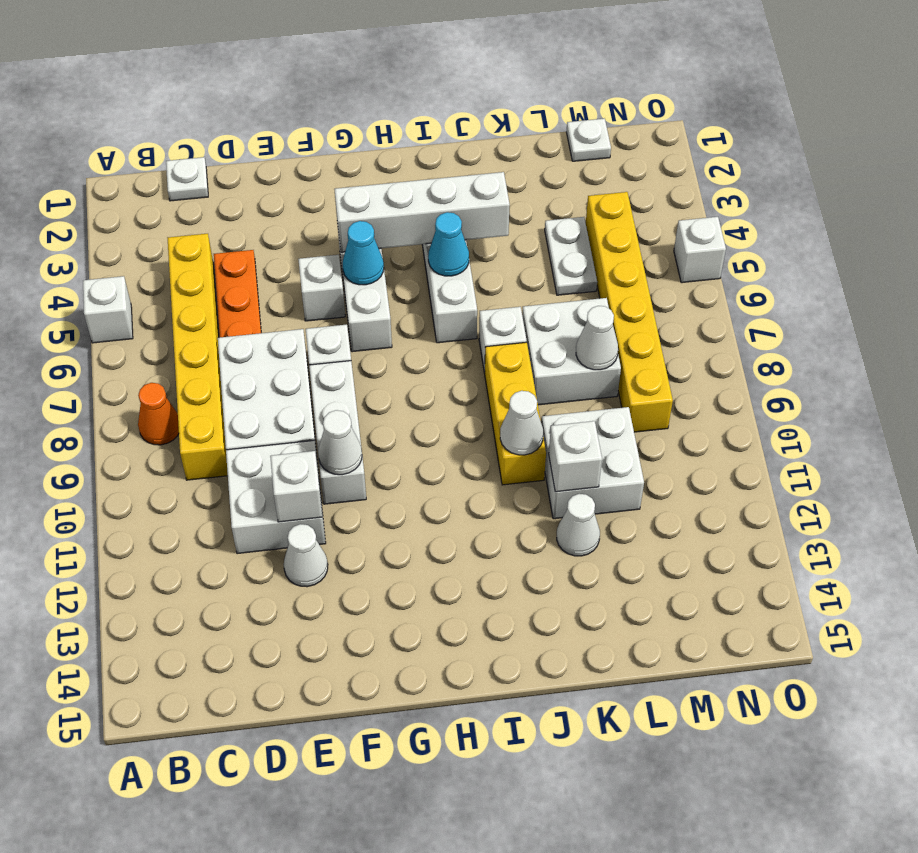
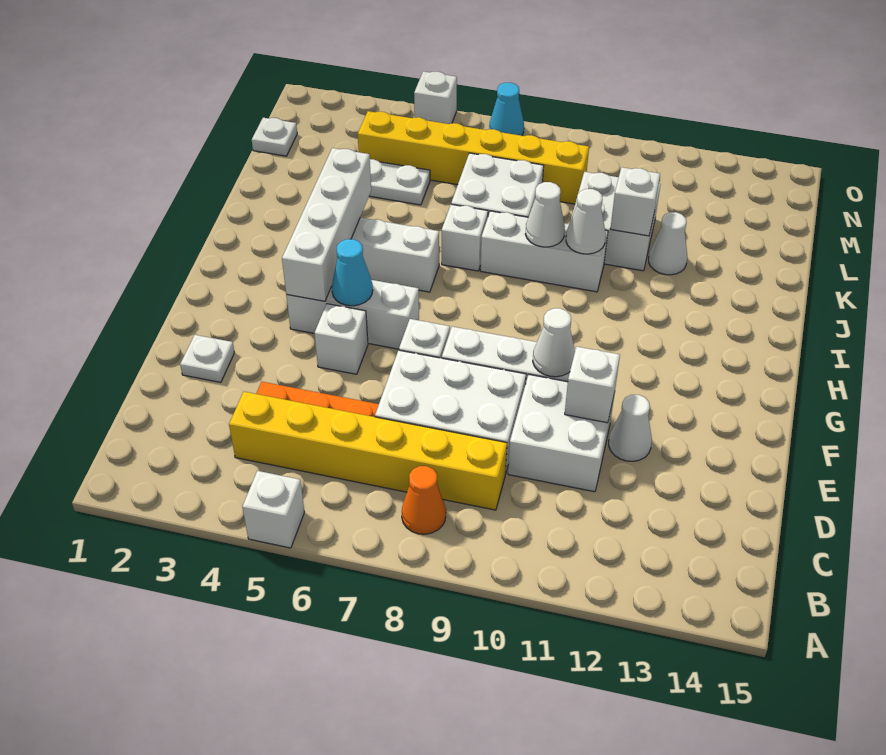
white plate C1 level 1 -> white plate E2 level 1
cyan cone I5 level 2 -> cyan cone O7 level 1
yellow brick J8:J10 level 1 -> white brick J8:J10 level 1
white cone L8 level 2 -> white cone J9 level 2

